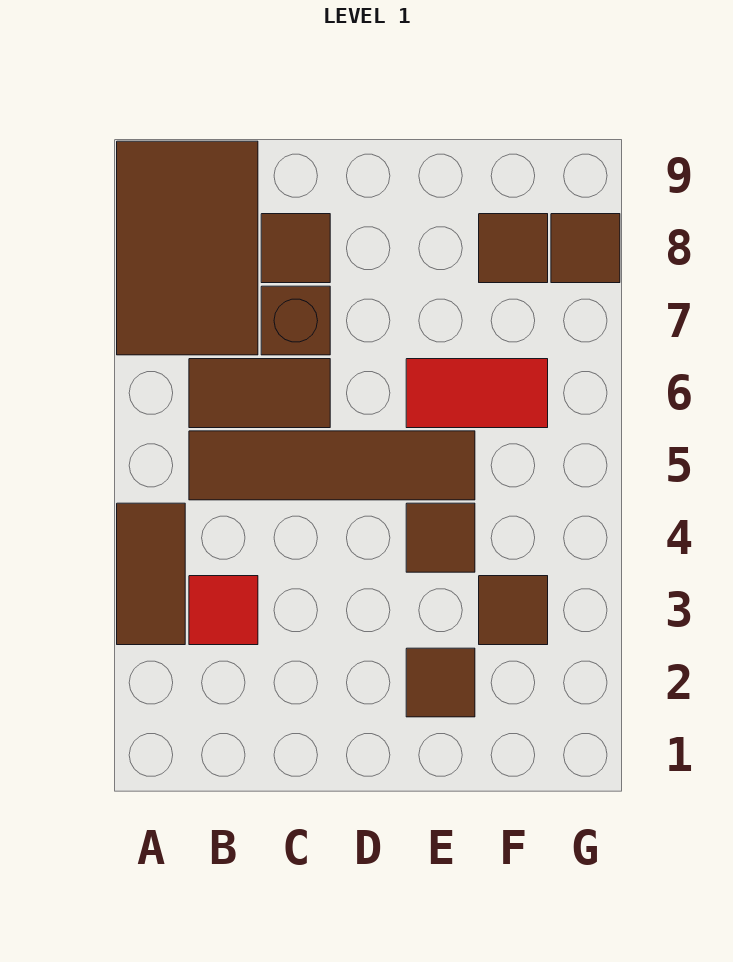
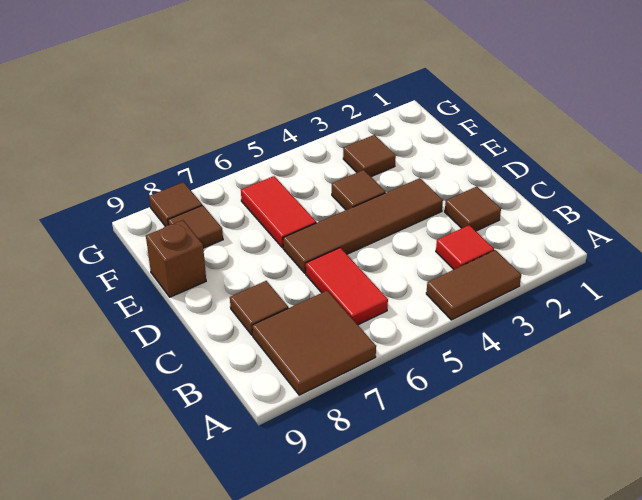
brown tile A7:B9 level 1 -> brown tile A7:B8 level 1
brown tile B5:E5 level 1 -> brown tile D3:D6 level 1
brown tile B6:C6 level 1 -> red tile B6:C6 level 1
brown brick C7 level 1 -> brown brick E9 level 1
brown tile E2 level 1 -> brown tile C2 level 1

